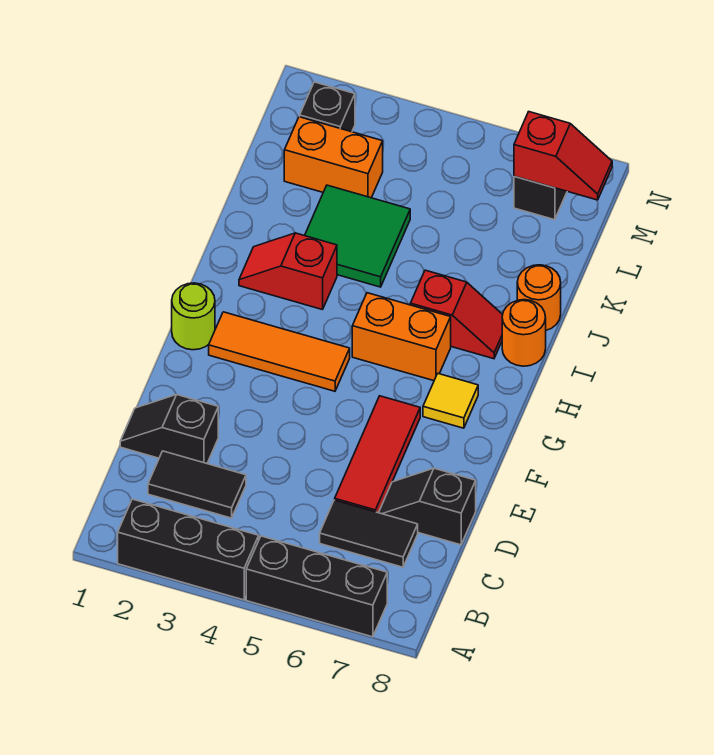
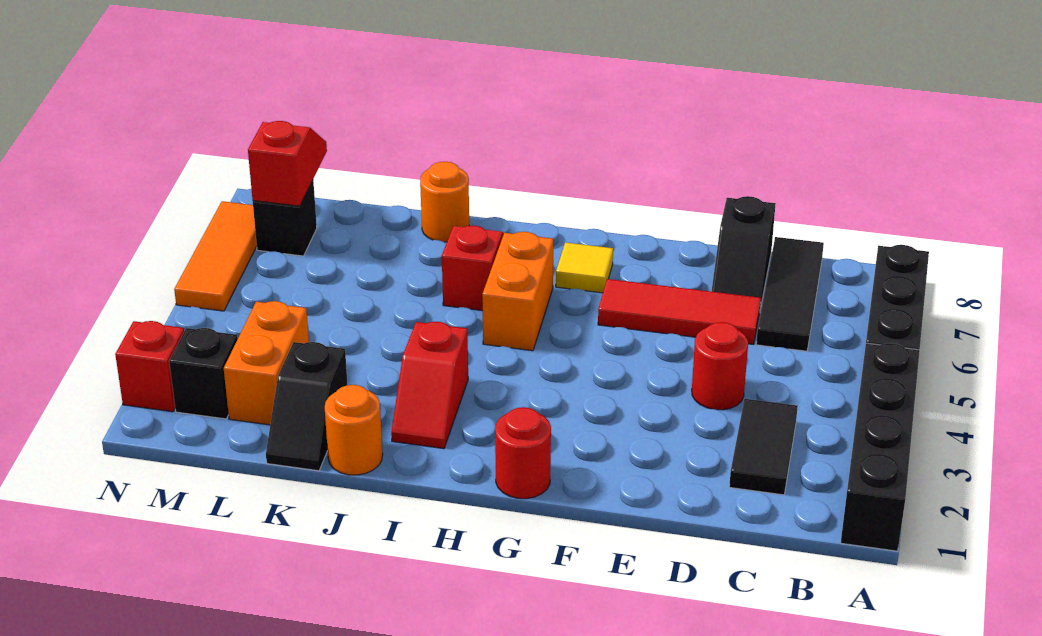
black brick A2:A4 level 1 -> black brick A1:A4 level 1
black tile C6:C7 level 1 -> black tile C6:C8 level 1
black slope D1:D2 level 1 top 2 -> black slope K1:K2 level 1 top 2
none -> red round brick D4 level 1
lime round brick G1 level 1 -> red round brick G1 level 1
orange tile G2:G4 level 1 -> orange tile N5:N7 level 1
orange round brick I8 level 1 -> orange round brick J1 level 1
green tile J3:K4 level 1 -> none
none -> red brick N2 level 1

